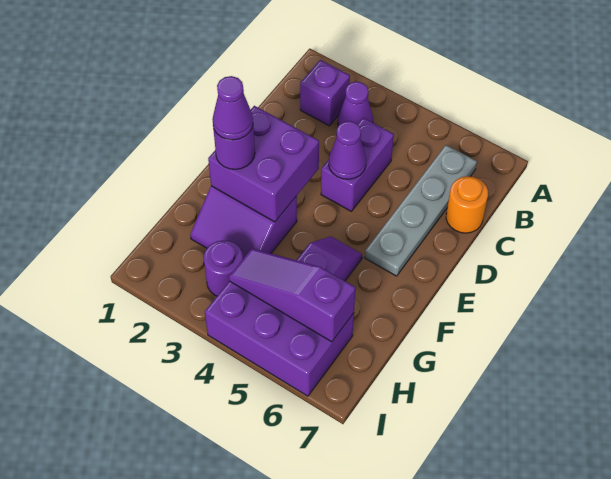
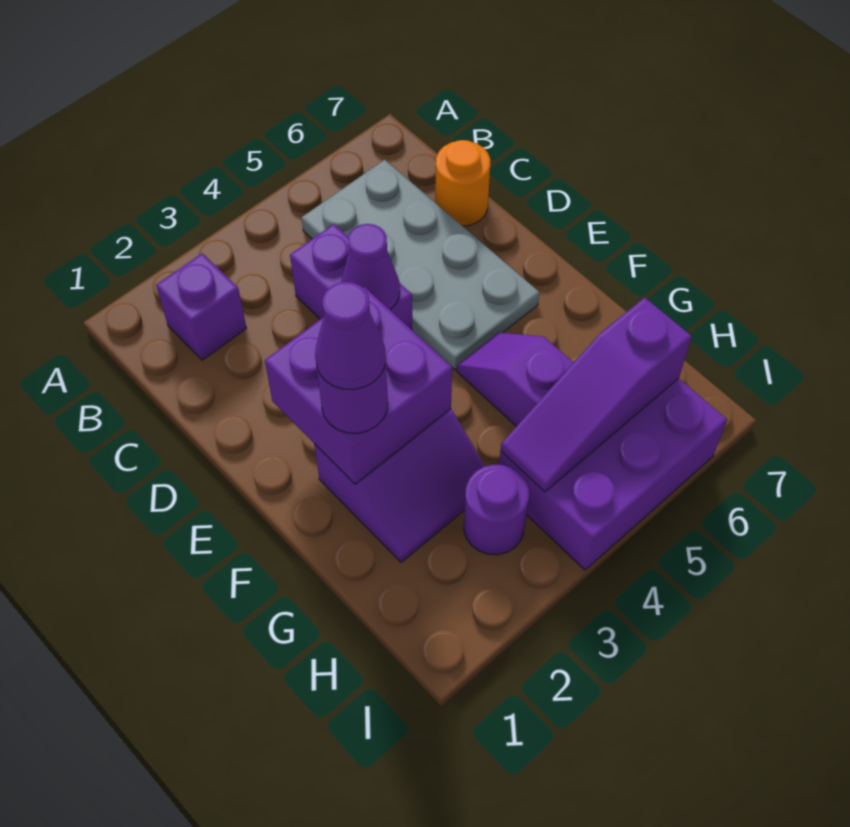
purple cone B3 level 1 -> none
grey plate B6:E6 level 1 -> grey plate B5:E6 level 1

